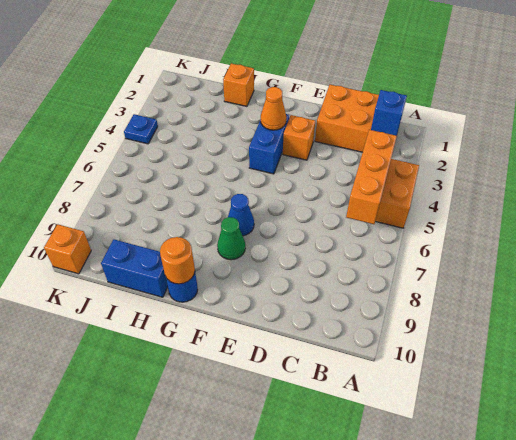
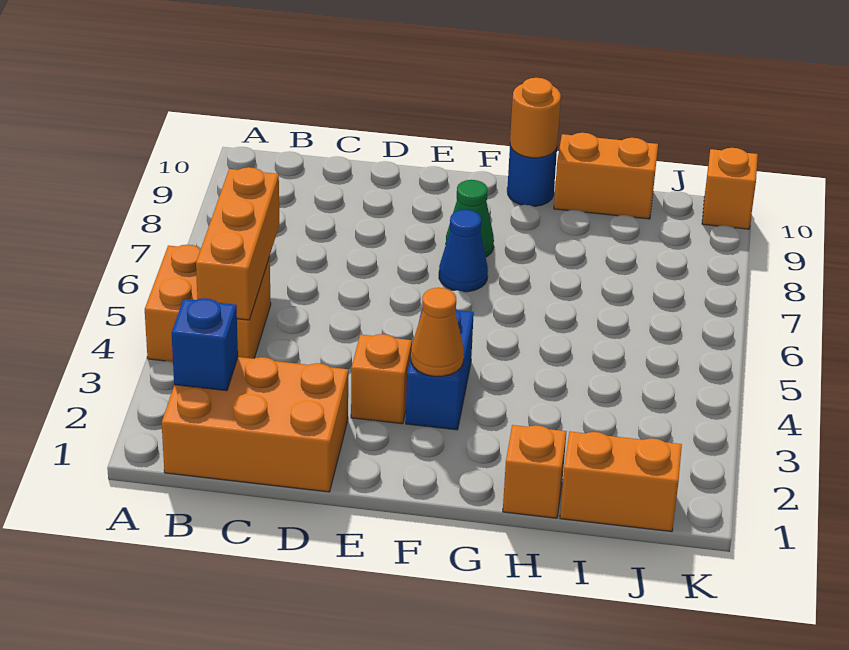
blue brick H10:I10 level 1 -> orange brick H10:I10 level 1
none -> orange brick I1:J1 level 1
blue plate K4 level 1 -> none

